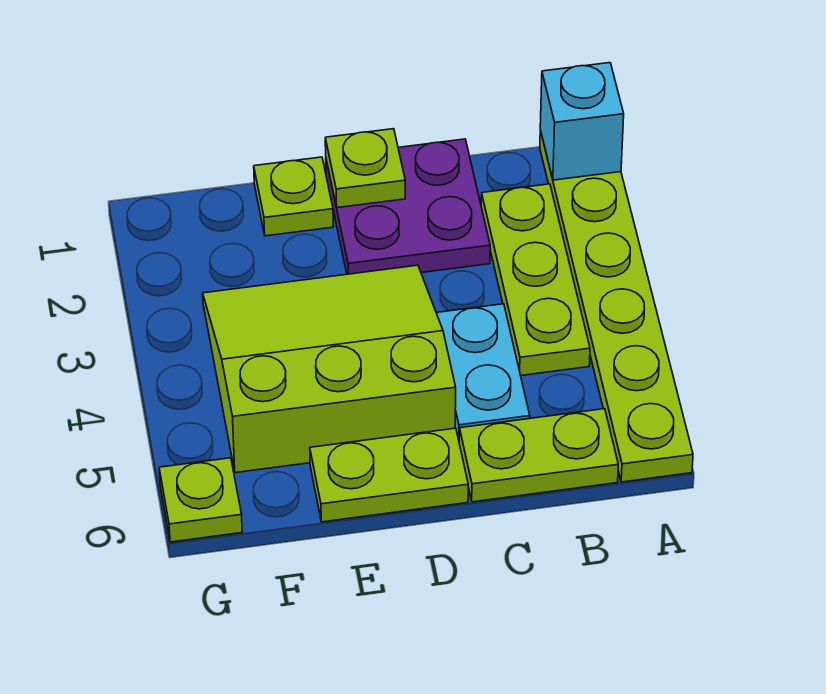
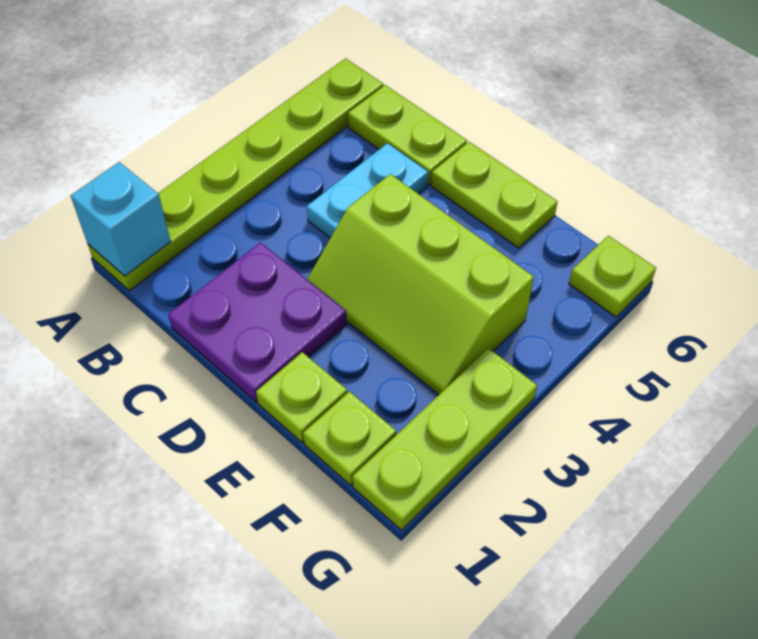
lime plate B2:B4 level 1 -> lime plate G1:G3 level 1
lime plate D1 level 2 -> lime plate F1 level 1
lime slope D3:F5 level 1 top 5 -> lime slope D3:F4 level 1 top 4

